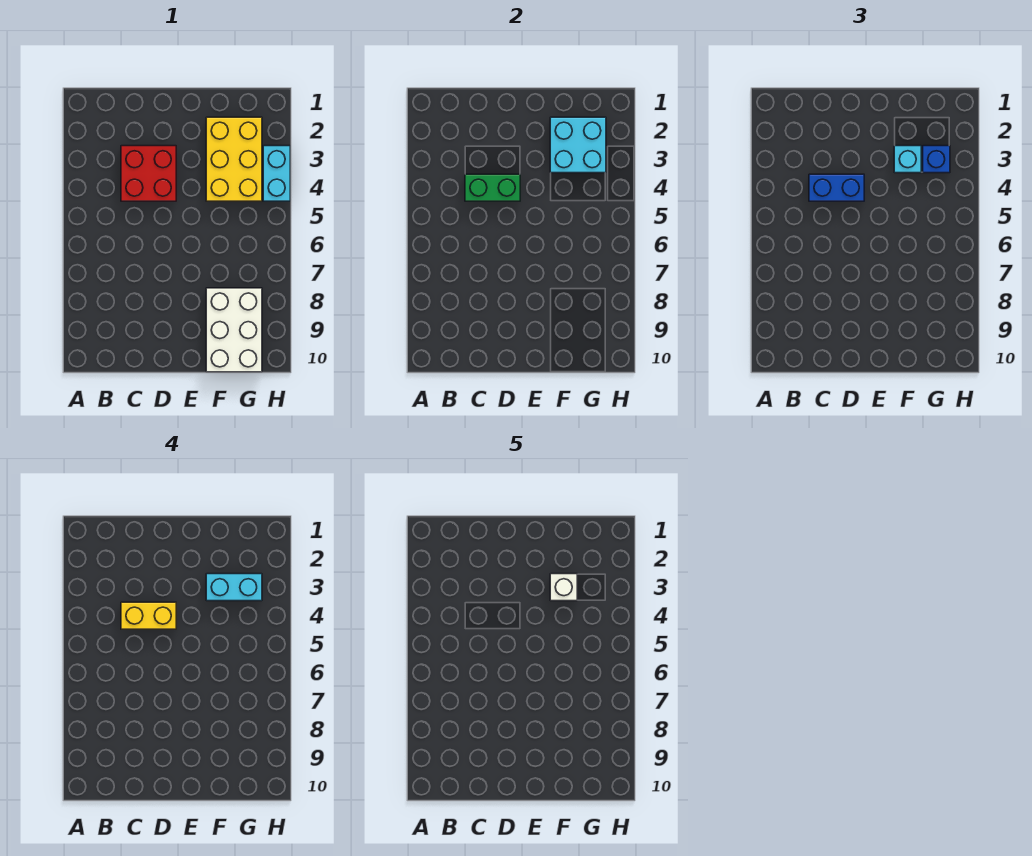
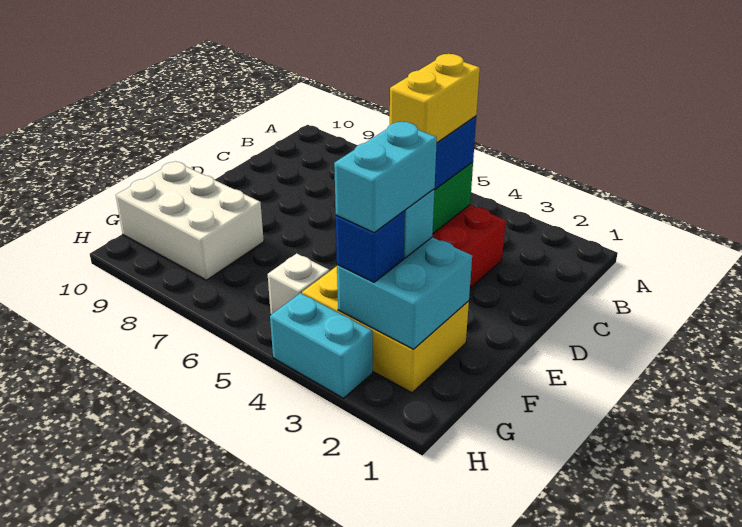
white brick F3 level 5 -> white brick G5 level 1

